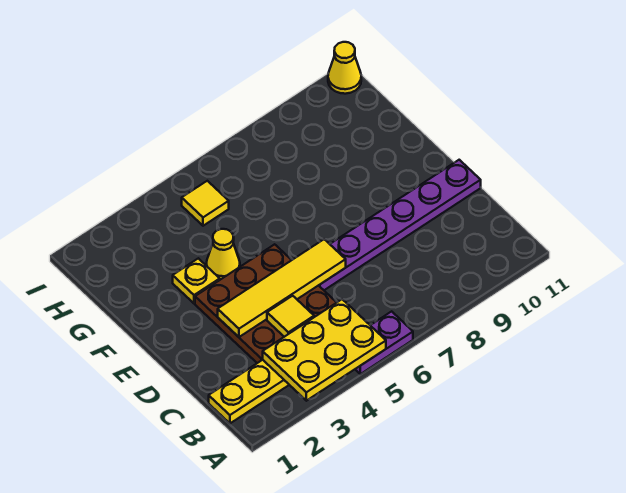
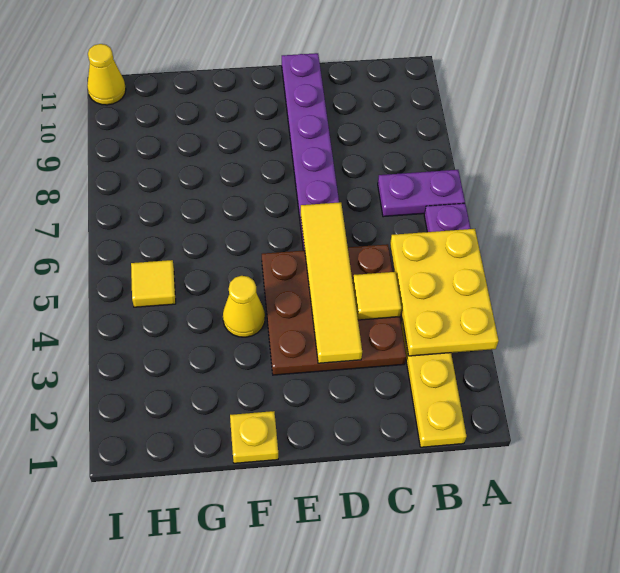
none -> purple plate A7:B7 level 1
yellow plate F3 level 1 -> yellow plate F1 level 1

